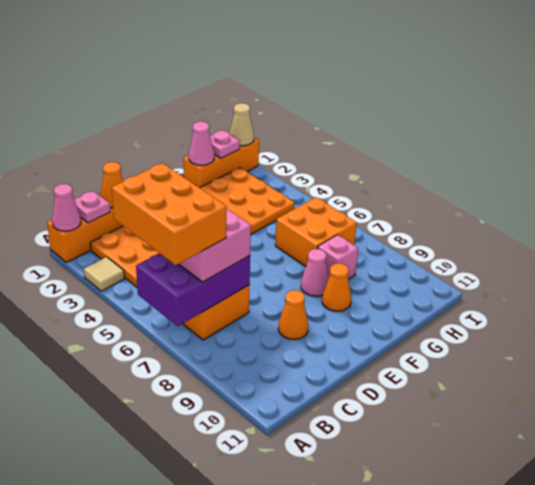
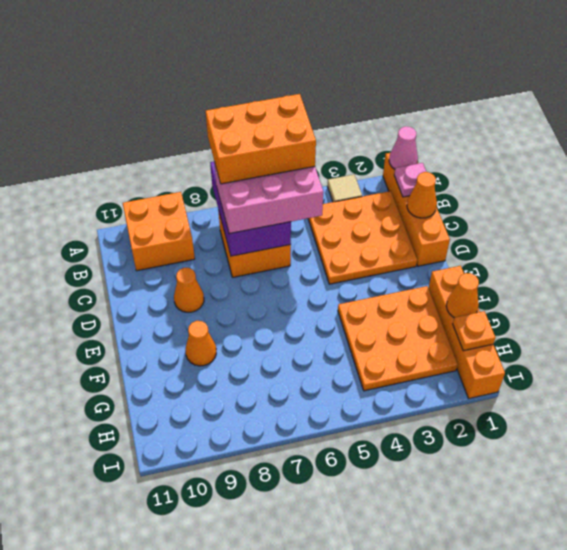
pink cone F8 level 1 -> none
orange brick G1:I1 level 1 -> orange brick F1:I1 level 1
pink cone G1 level 2 -> orange cone G1 level 2
orange brick G6:H7 level 1 -> orange brick A9:B10 level 1
pink brick G8 level 1 -> none
pink plate H1 level 2 -> orange plate H1 level 2
tan cone I1 level 2 -> none

